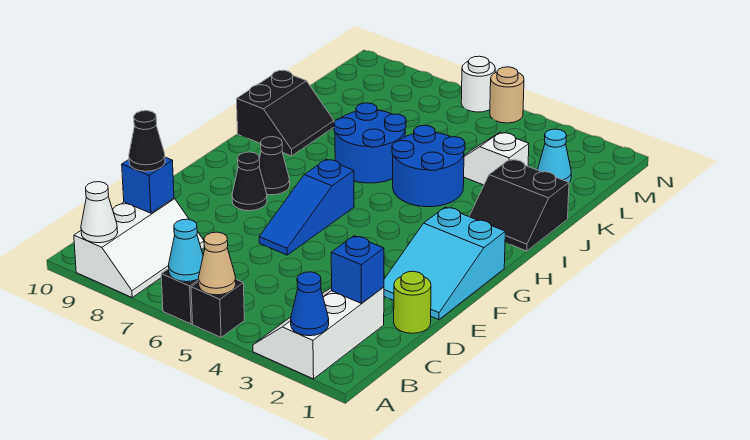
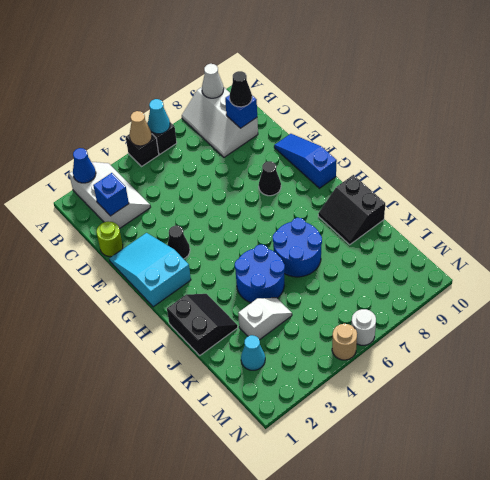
blue slope E6:G6 level 1 top G -> blue slope E10:G10 level 1 top G
black cone G8 level 1 -> black cone F3 level 1
black slope I1:J2 level 1 top J -> black slope I1:J2 level 1 top 1

